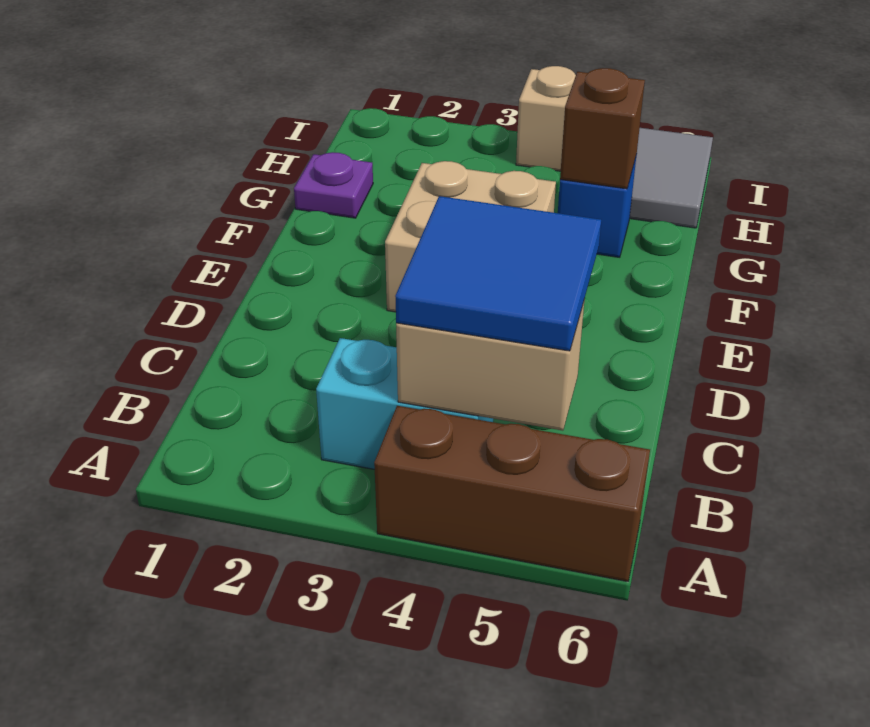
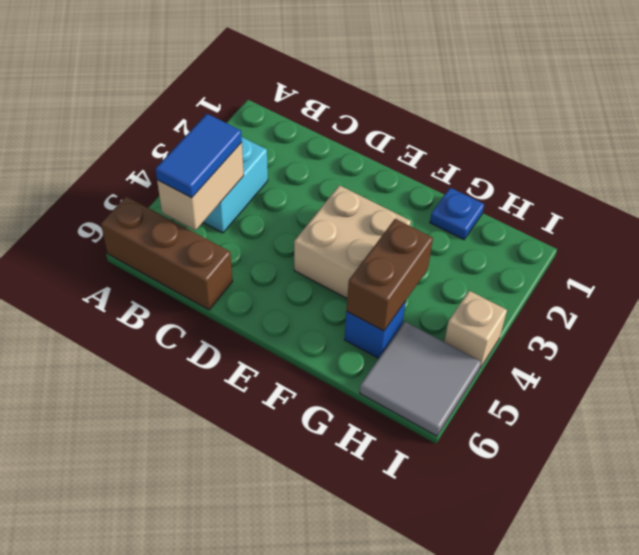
brown brick A4:A6 level 1 -> brown brick A6:C6 level 1
blue tile B4:C5 level 3 -> blue tile B4:B5 level 3
purple plate G1 level 1 -> blue plate G1 level 1
brown brick G5 level 2 -> brown brick G4:G5 level 2

